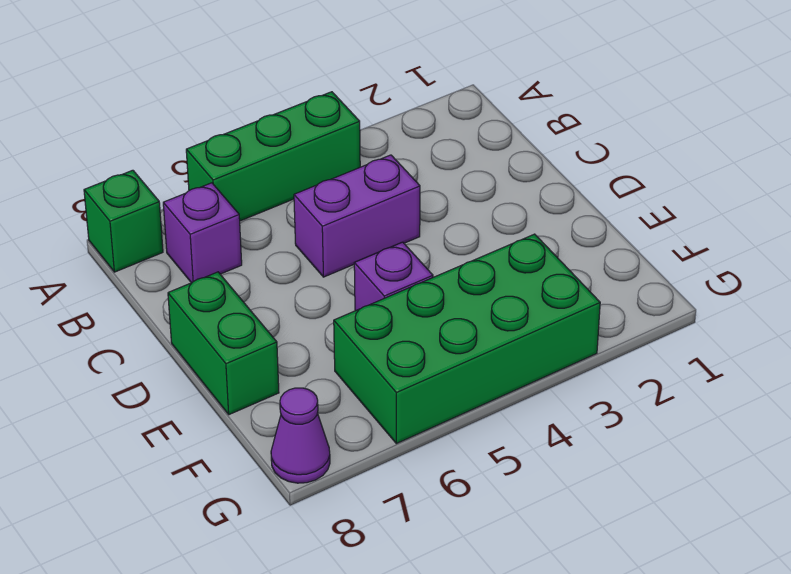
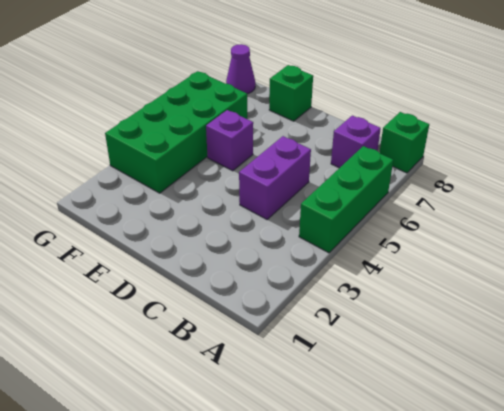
green brick D8:E8 level 1 -> green brick E8 level 1

